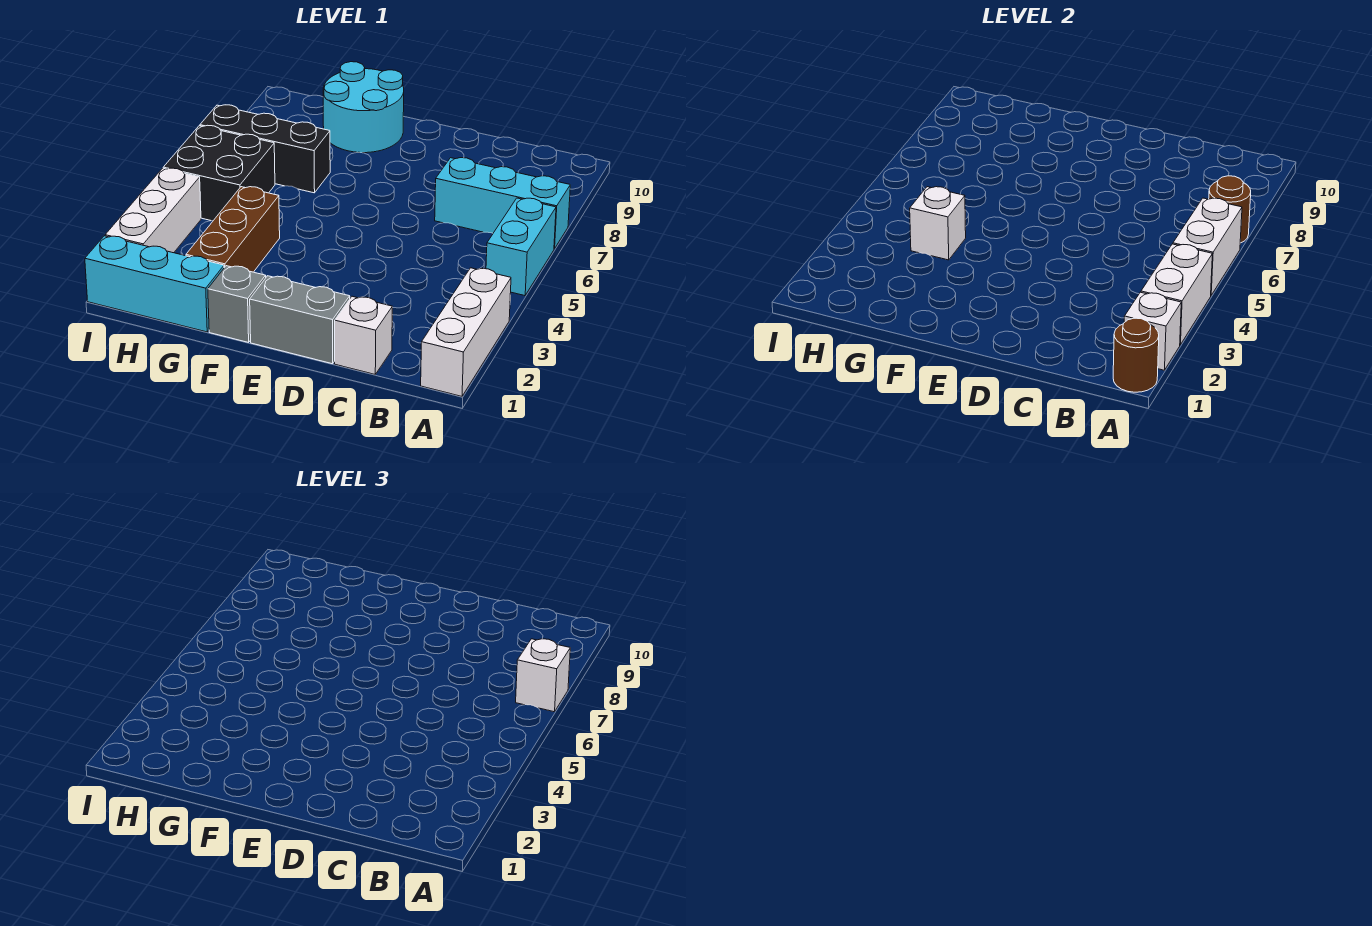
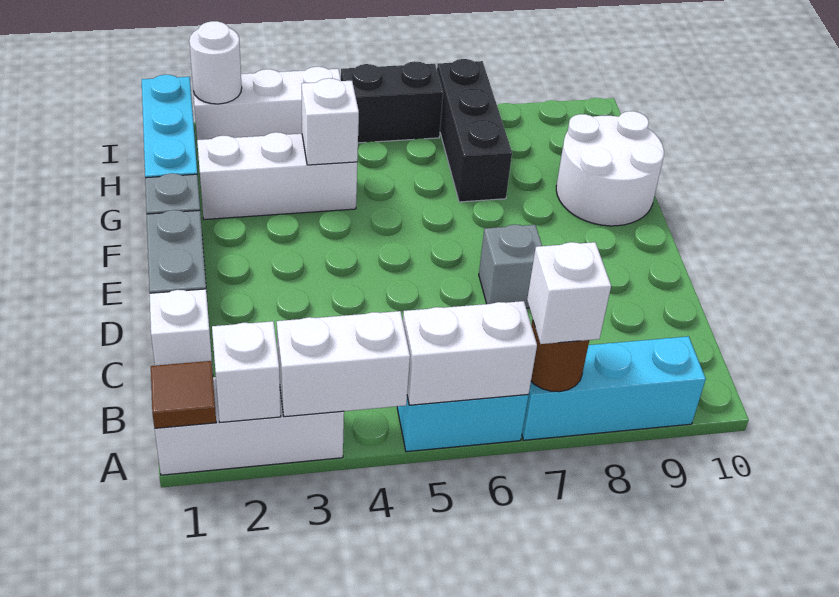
brown round brick A1 level 2 -> brown tile A1 level 2
cyan brick A7:C7 level 1 -> cyan brick A7:A9 level 1
none -> grey brick D7 level 1
cyan round brick F9:G10 level 1 -> white round brick F9:G10 level 1
brown brick G2:G4 level 1 -> white brick G2:G4 level 1
black brick H5:I6 level 1 -> black brick I5:I6 level 1
none -> white round brick I2 level 2

